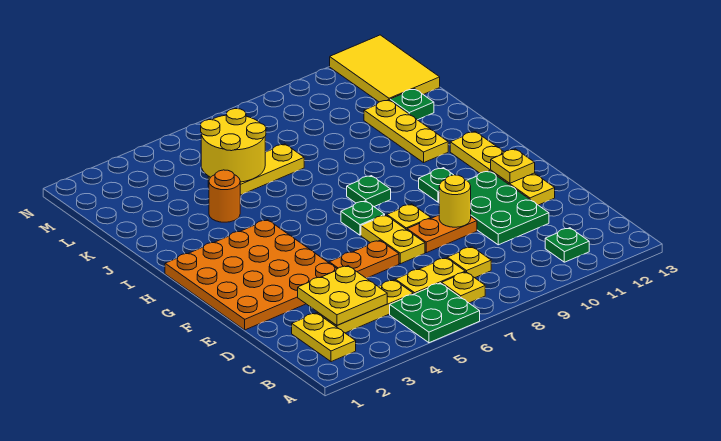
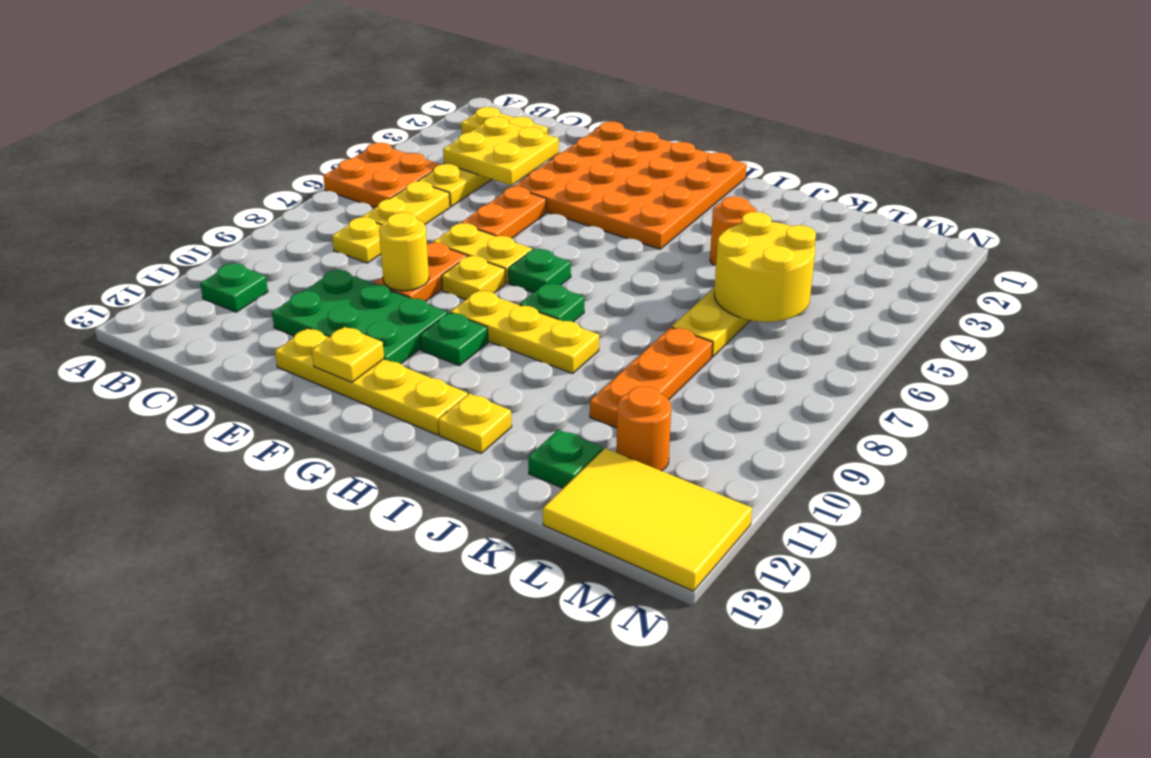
green plate A5:B6 level 1 -> orange plate A5:B6 level 1
yellow plate B7 level 1 -> yellow plate I12 level 1
yellow plate I11:K11 level 1 -> yellow plate G9:I9 level 1
none -> orange plate K8:K10 level 1
none -> orange round brick L11 level 1

